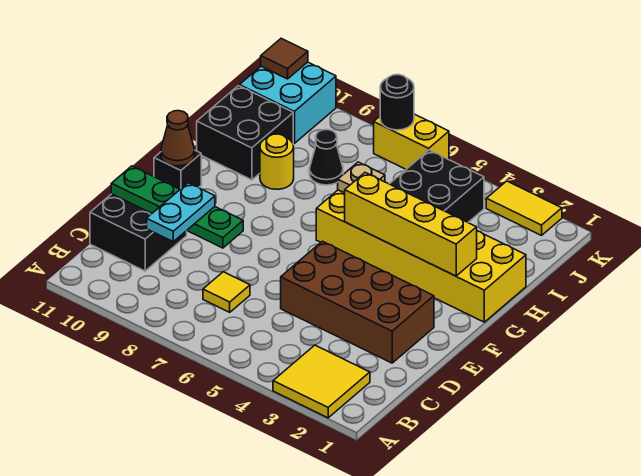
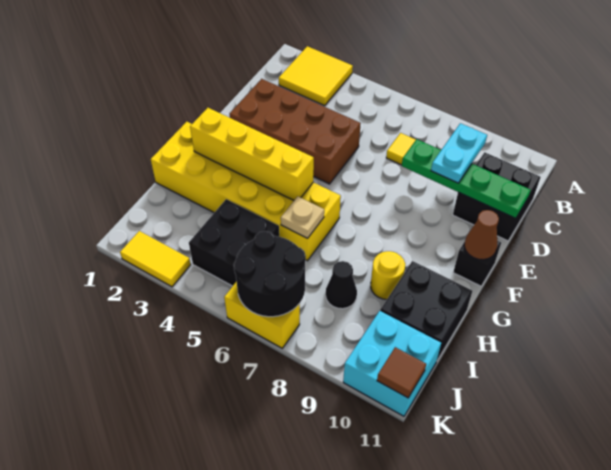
black round brick K7 level 2 -> black round brick J6:K7 level 2

